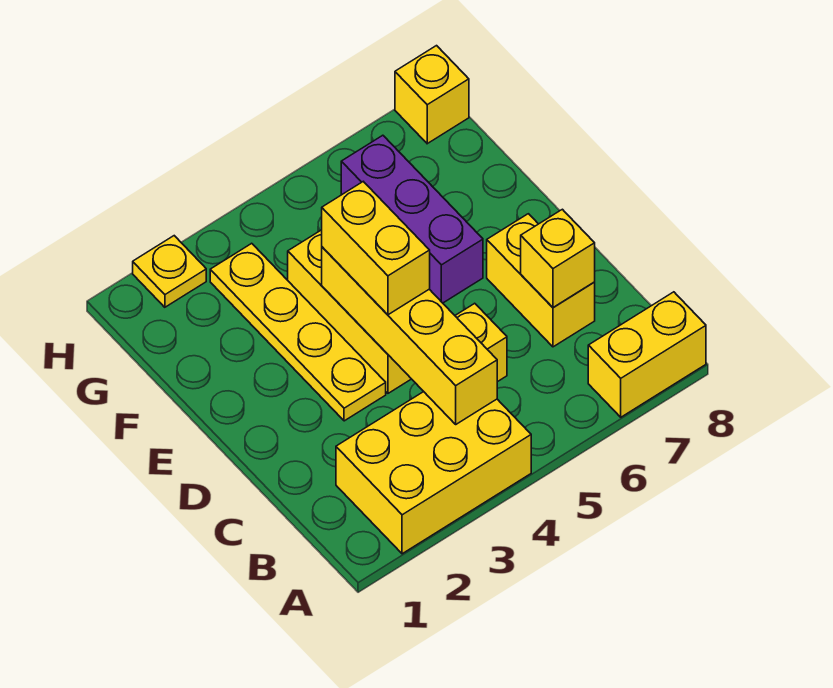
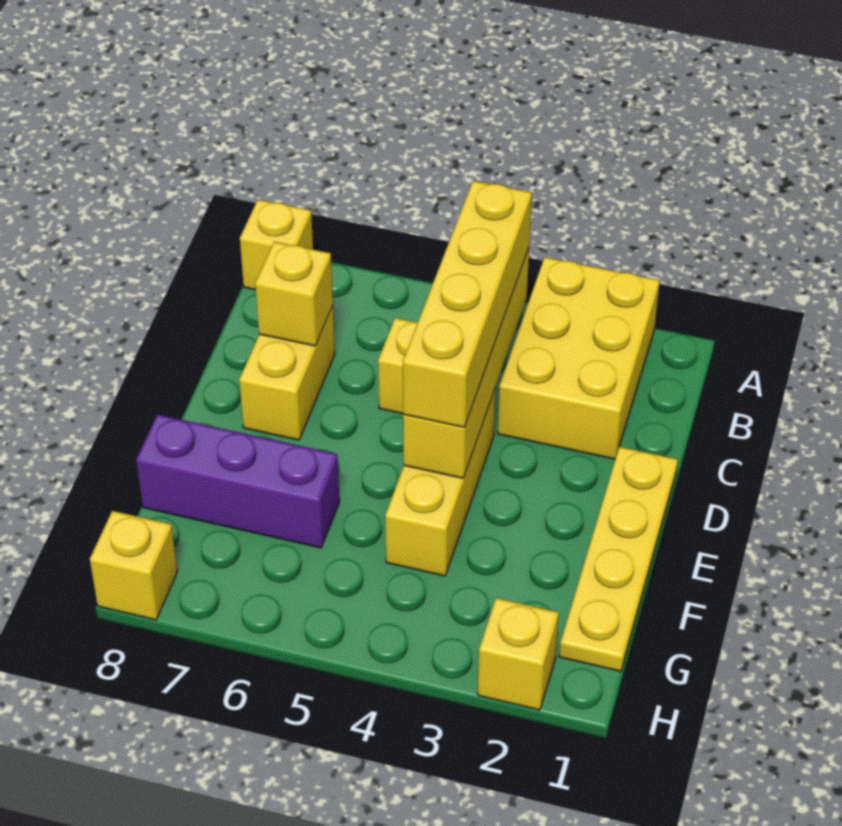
yellow brick A2:B4 level 1 -> yellow brick A2:C3 level 1
yellow brick A7:A8 level 1 -> yellow brick A8 level 1
yellow plate D3:G3 level 1 -> yellow plate D1:G1 level 1
yellow brick D4:E4 level 3 -> yellow brick B4:E4 level 3
purple brick E6:G6 level 1 -> purple brick F6:F8 level 1
yellow plate H2 level 1 -> yellow brick H2 level 1

